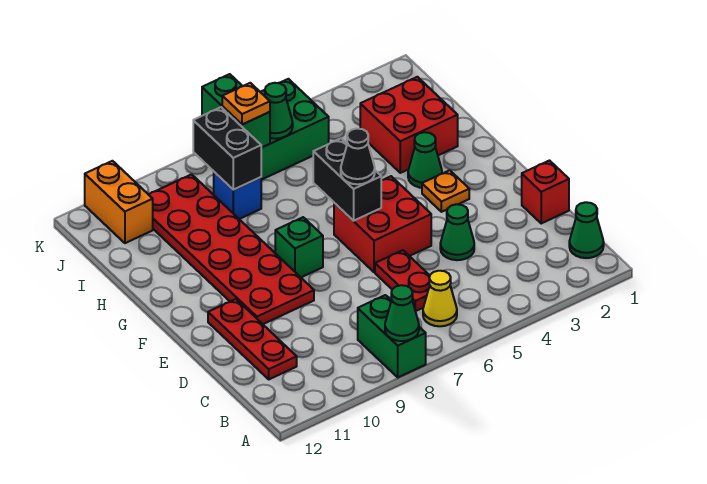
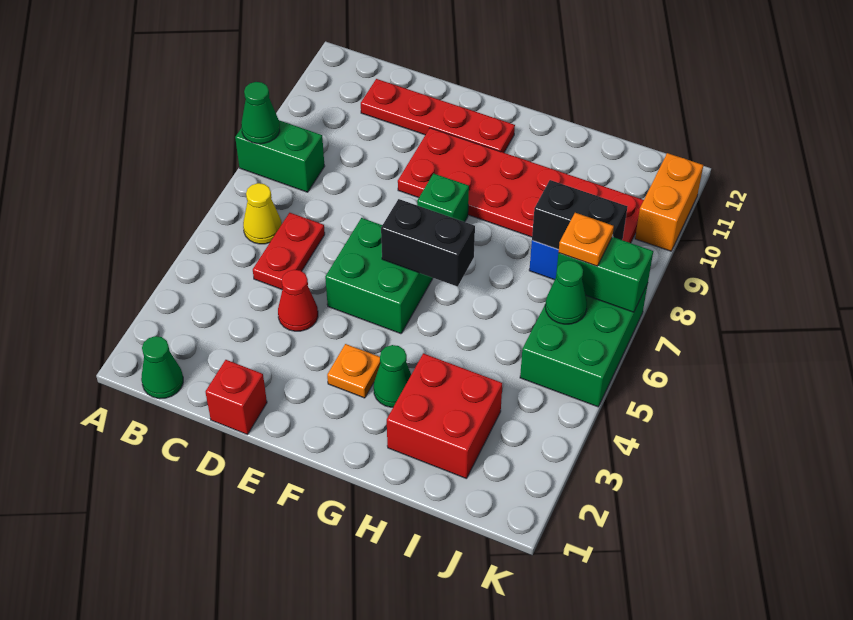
red plate C6:D6 level 1 -> red plate C5:C6 level 1
red plate C11:E11 level 1 -> red plate C11:F11 level 1
green cone D4 level 1 -> red cone D4 level 1
red brick E5:F6 level 1 -> green brick E5:F6 level 1
black cone F6 level 3 -> none
orange brick J11:K11 level 1 -> orange brick K10:K11 level 1

